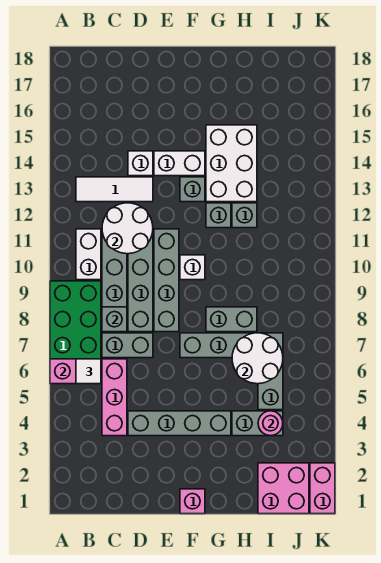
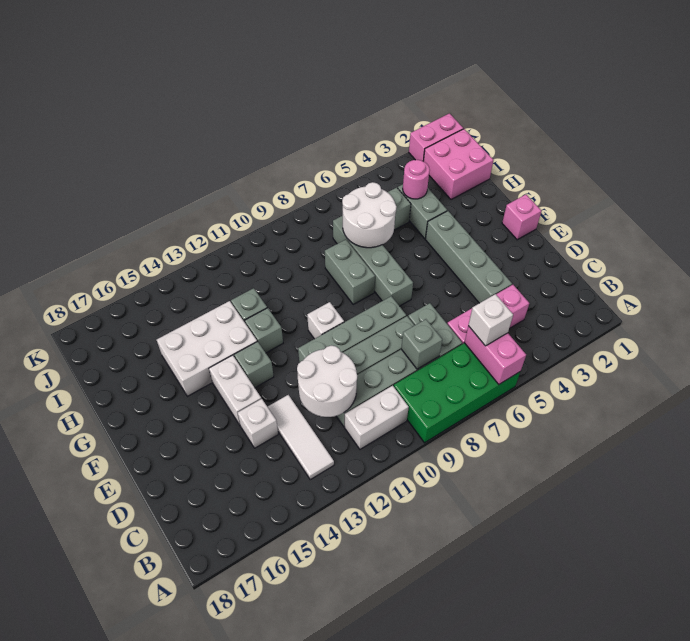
white tile B6 level 3 -> white brick B6 level 3

